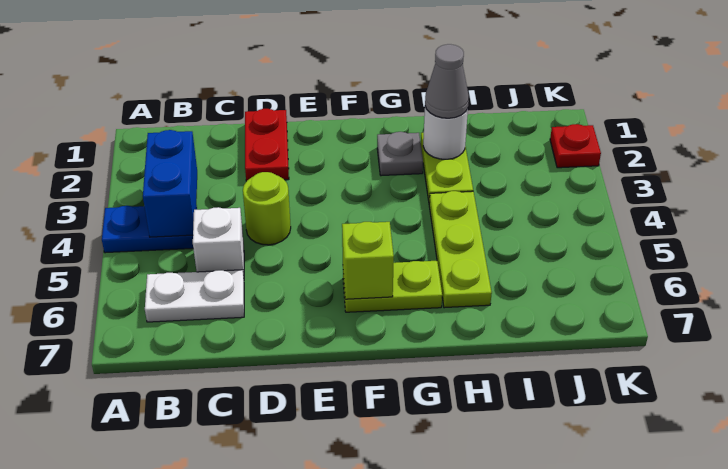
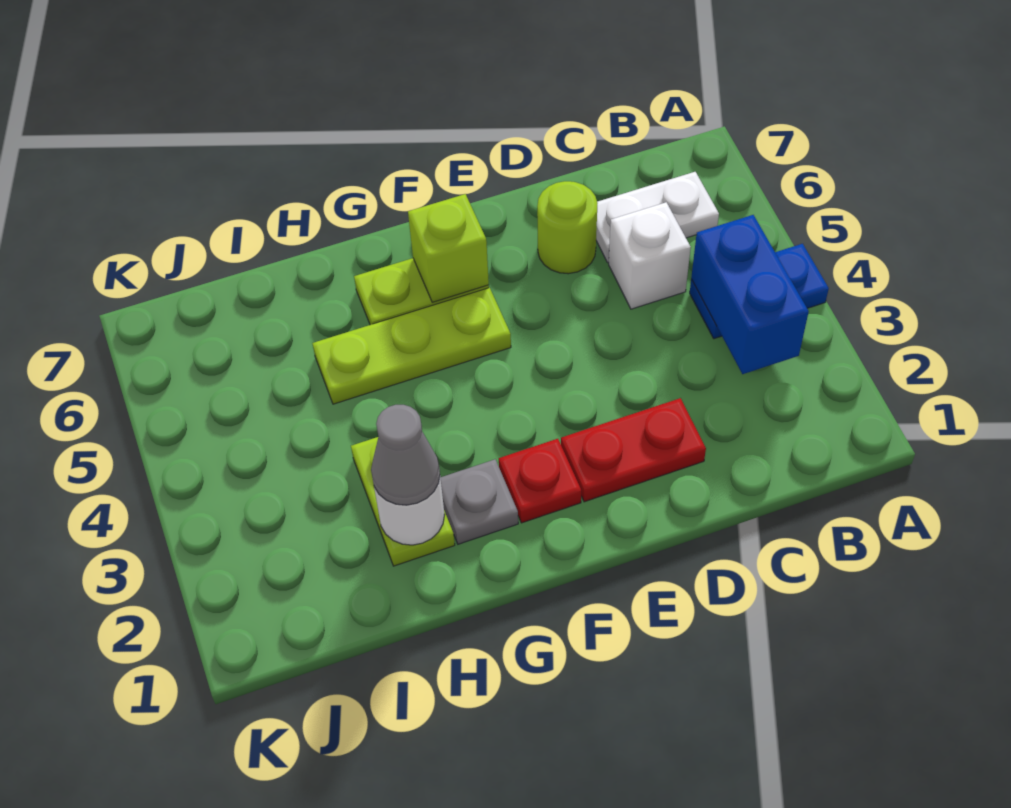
red plate D1:D2 level 1 -> red plate D2:E2 level 1
lime round brick D4 level 1 -> lime round brick D6 level 1
lime plate H4:H6 level 1 -> lime plate F5:H5 level 1
red plate K2 level 1 -> red plate F2 level 1

